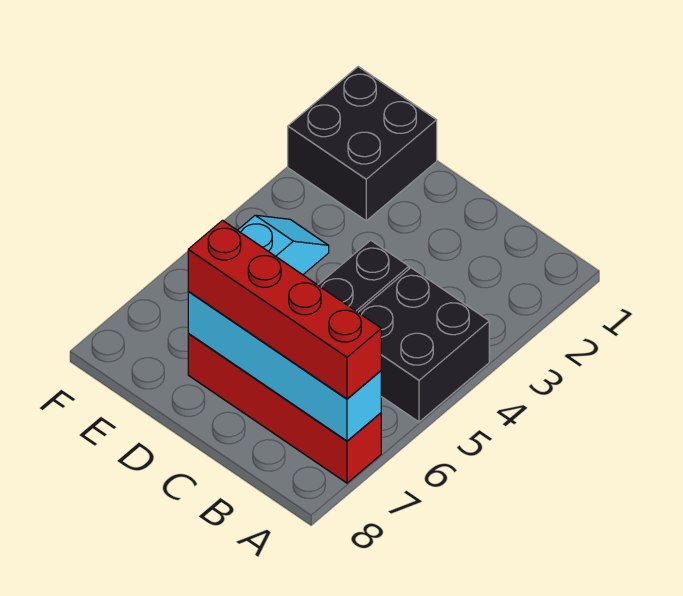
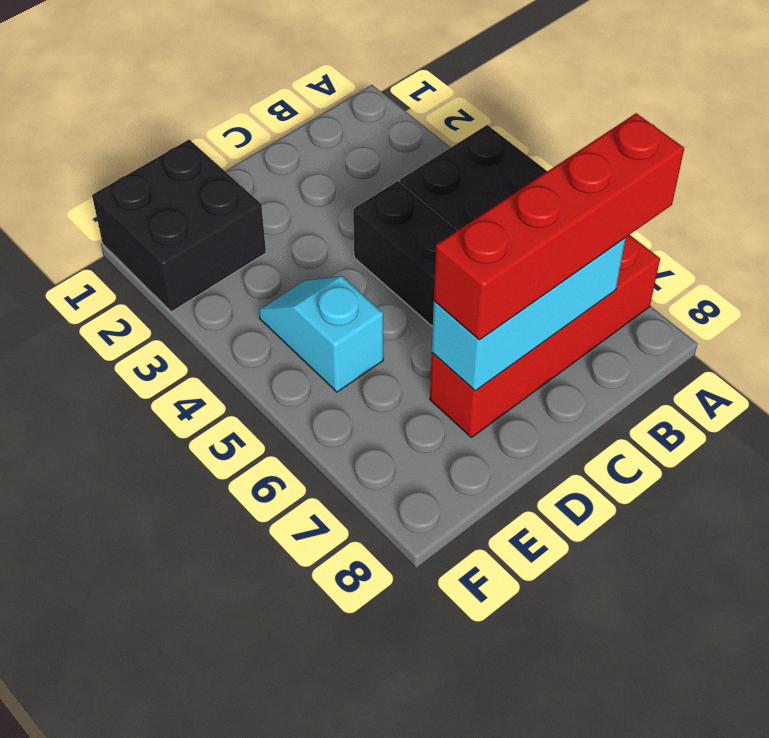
cyan brick A7:D7 level 2 -> cyan brick B7:D7 level 2

